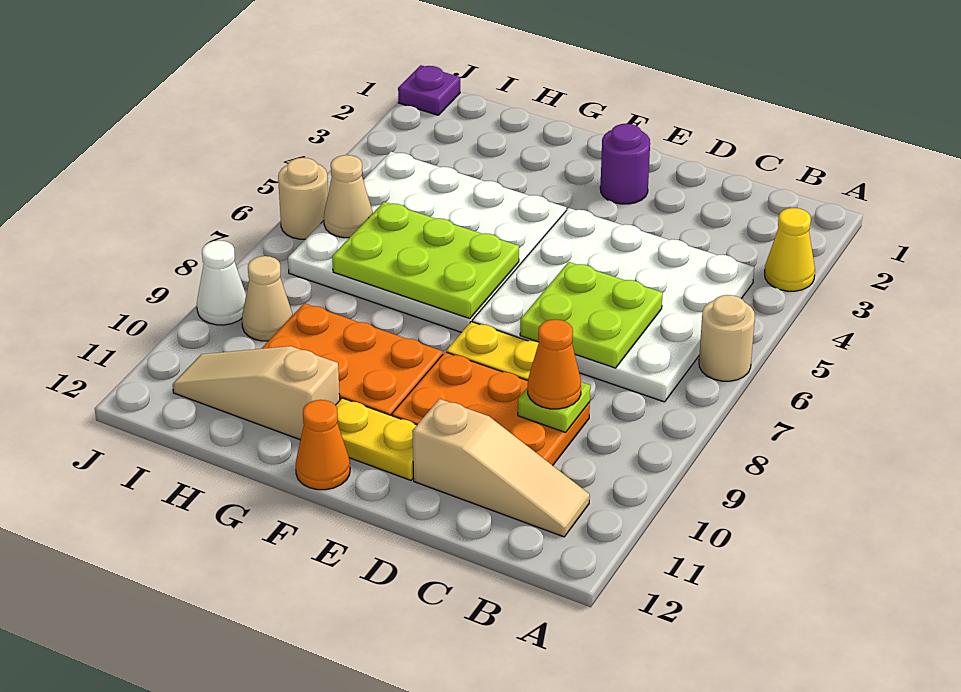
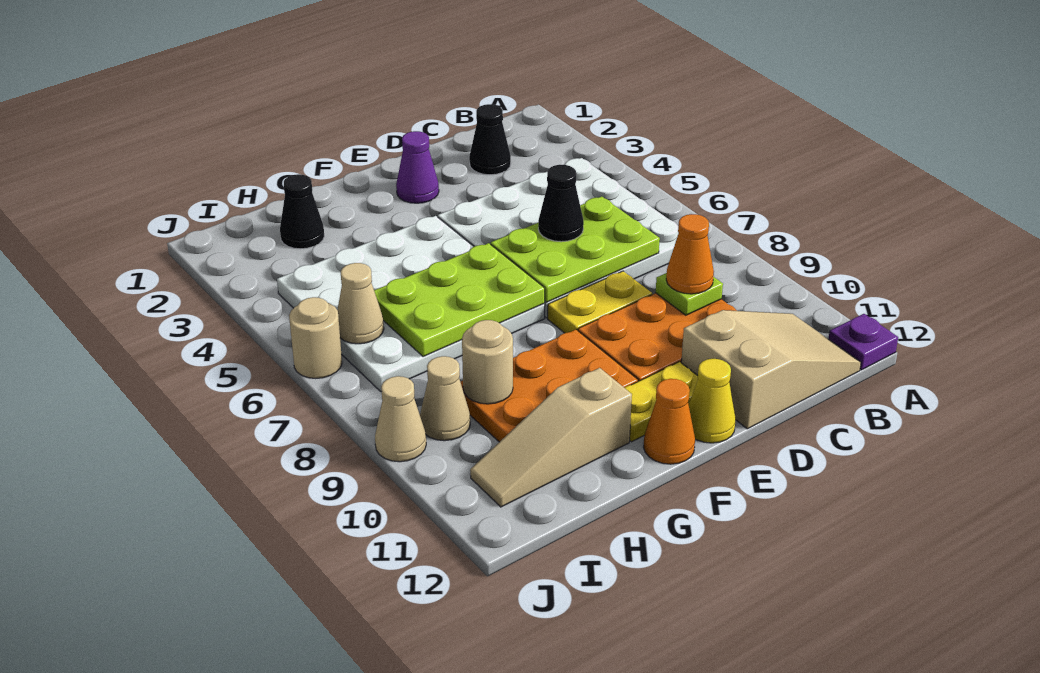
yellow cone A3 level 1 -> yellow cone E12 level 1
tan round brick A6 level 1 -> tan round brick H9 level 2
tan slope B11:D11 level 1 top D -> tan slope B11:D12 level 1 top D
none -> black cone C2 level 1
lime plate C6:D7 level 2 -> lime plate C6:E7 level 2
none -> black cone D6 level 3
purple round brick E2 level 1 -> purple cone E2 level 1
none -> black cone H2 level 1
purple plate J1 level 1 -> purple plate A12 level 1
white cone J9 level 1 -> tan cone J9 level 1

